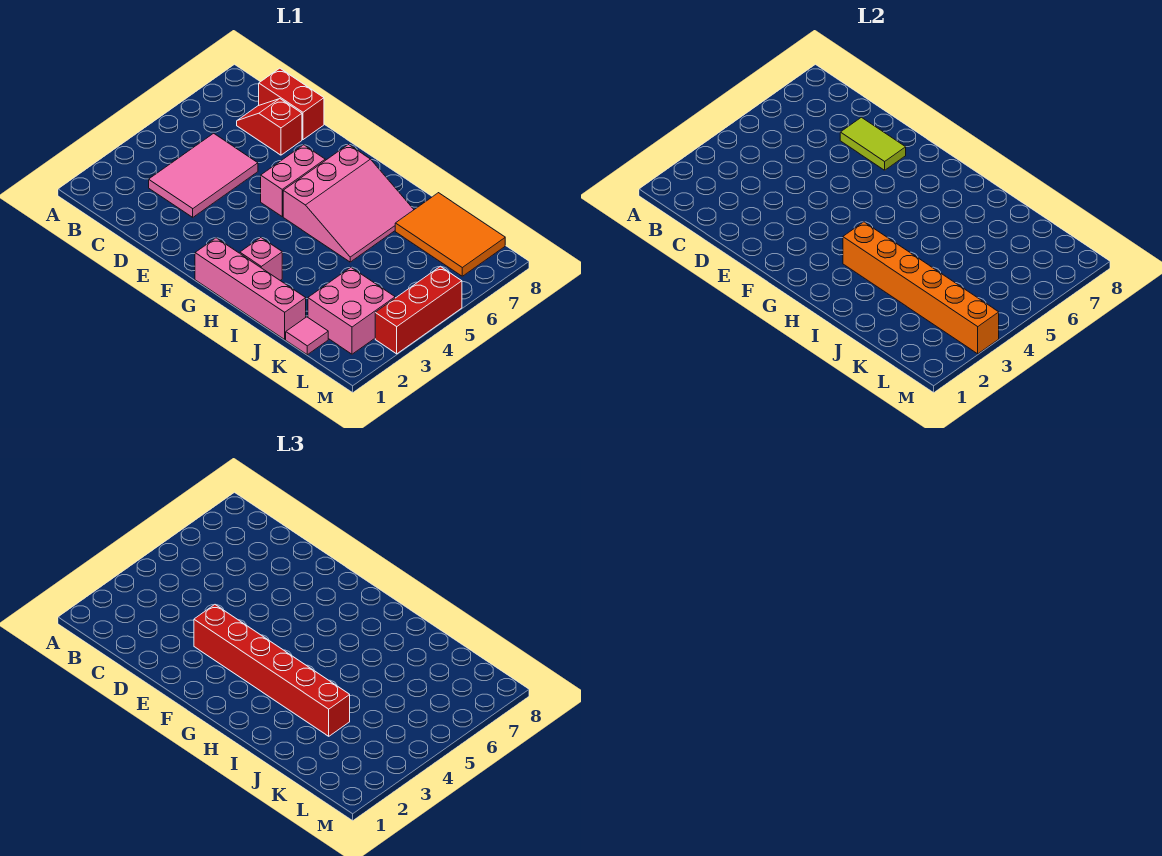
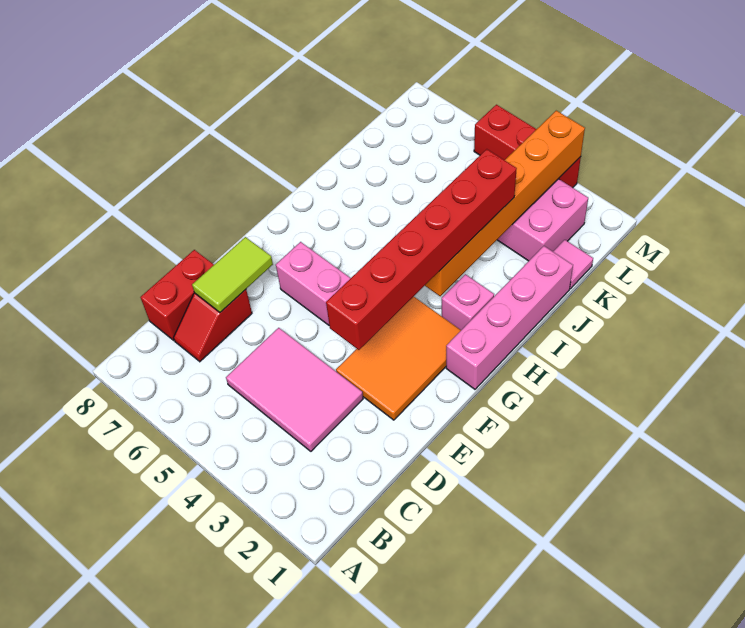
pink slope G5:I7 level 1 top G -> none
orange tile J7:L8 level 1 -> orange tile E2:G3 level 1

